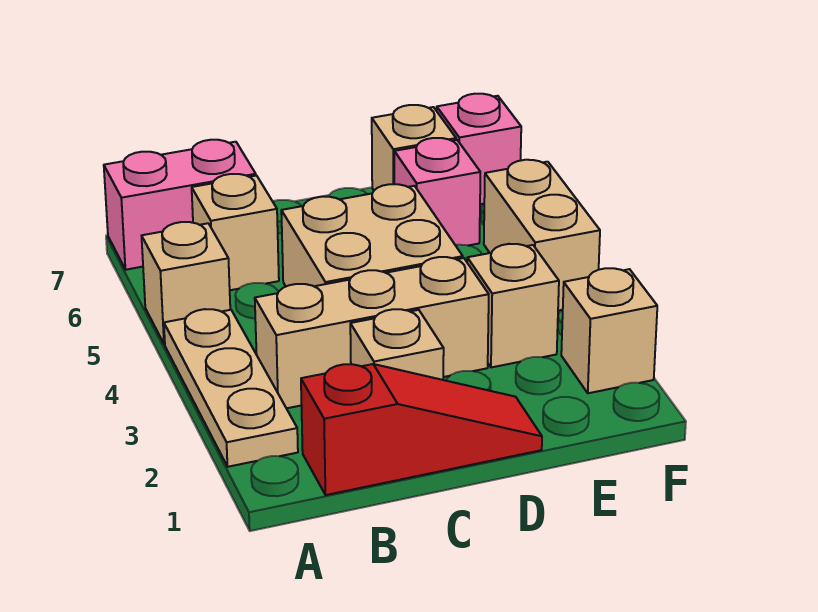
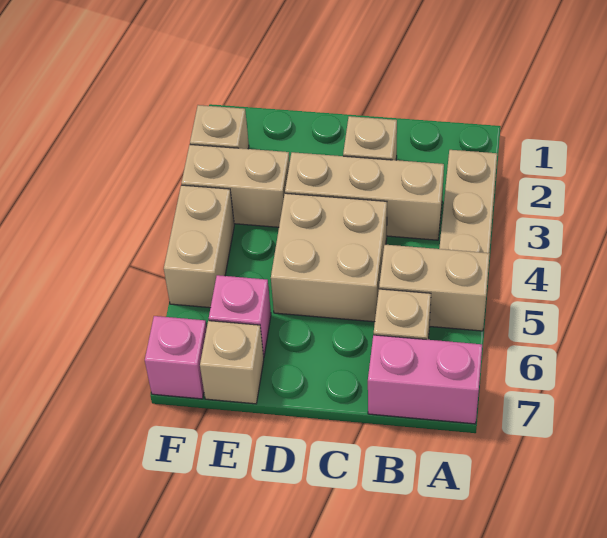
tan brick A5 level 1 -> tan brick A5:B5 level 1
red slope B1:D1 level 1 top B -> none
tan brick E3 level 1 -> tan brick E3:F3 level 1

